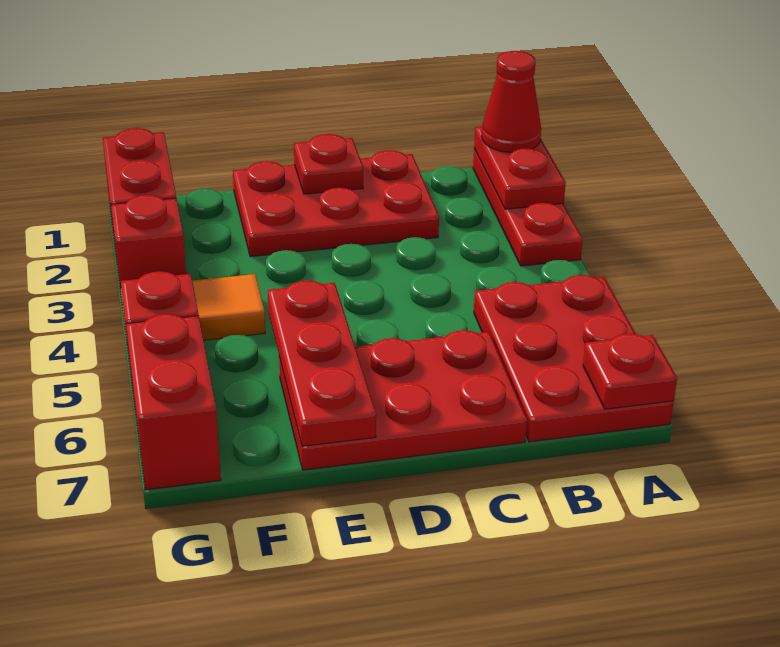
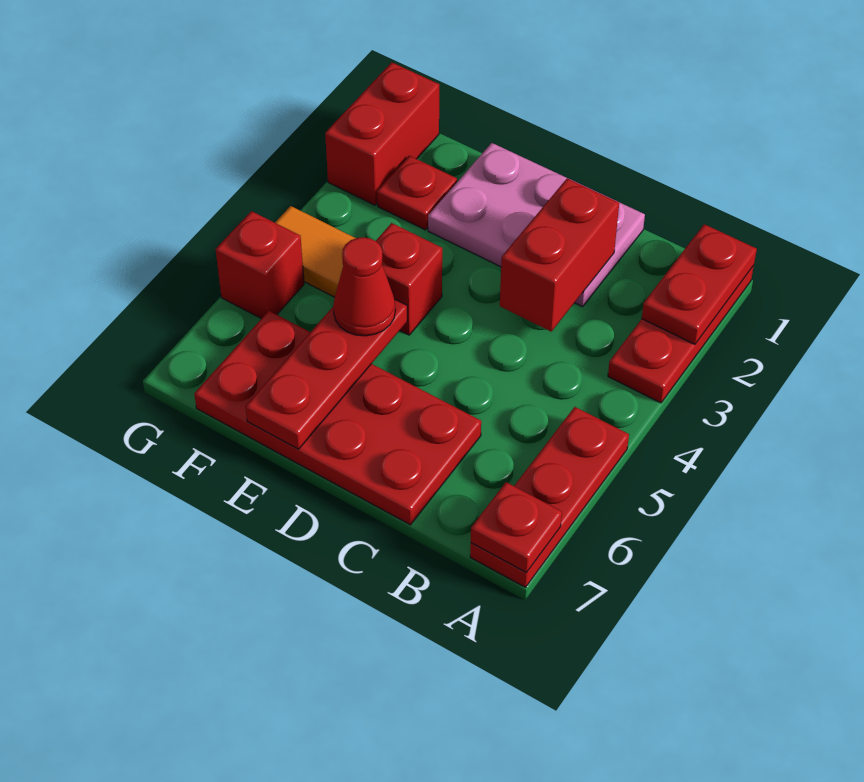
red cone A1 level 3 -> red cone E5 level 3
red plate A5:B7 level 1 -> red plate A5:A7 level 1
red plate C1:E2 level 1 -> pink plate C1:E2 level 1
red plate C6:E7 level 1 -> red plate C6:F7 level 1
red plate D1 level 2 -> red plate F2 level 1
red brick G3 level 1 -> red brick E4 level 1
red brick G6:G7 level 1 -> red brick C2:C3 level 2

